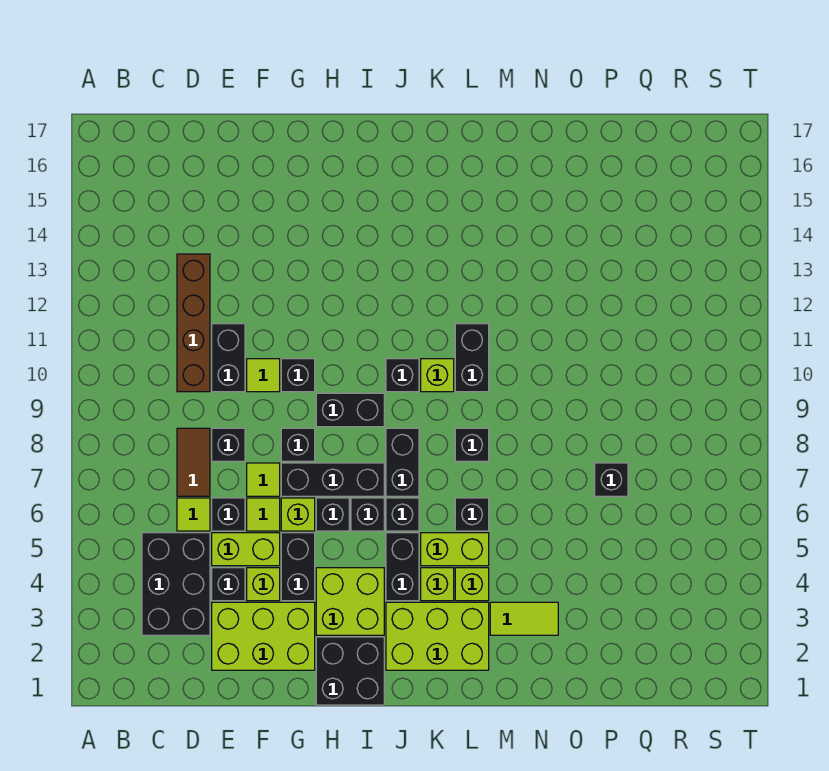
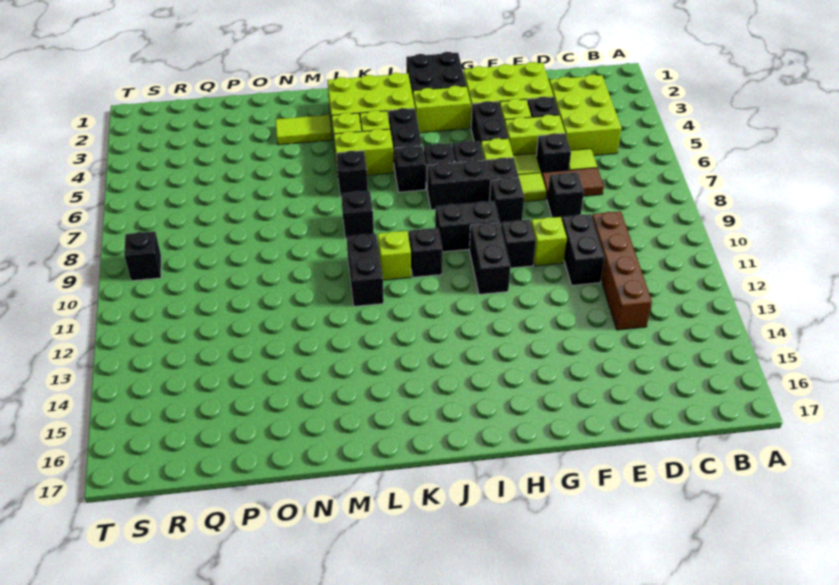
black brick C3:D5 level 1 -> lime brick C3:D5 level 1
brown tile D7:D8 level 1 -> brown tile D7:E7 level 1
lime tile F10 level 1 -> lime brick F10 level 1
lime brick H3:I4 level 1 -> lime brick H3:I3 level 1
black brick J7:J8 level 1 -> black brick H10:H11 level 1
black brick P7 level 1 -> black brick S9 level 1

